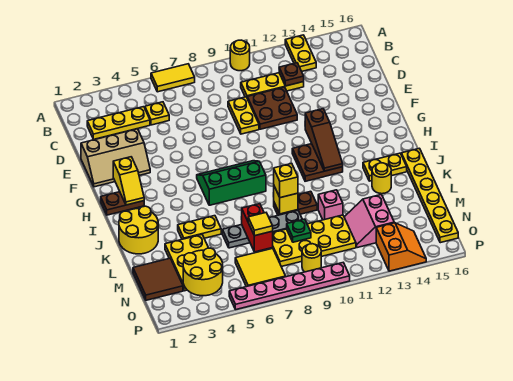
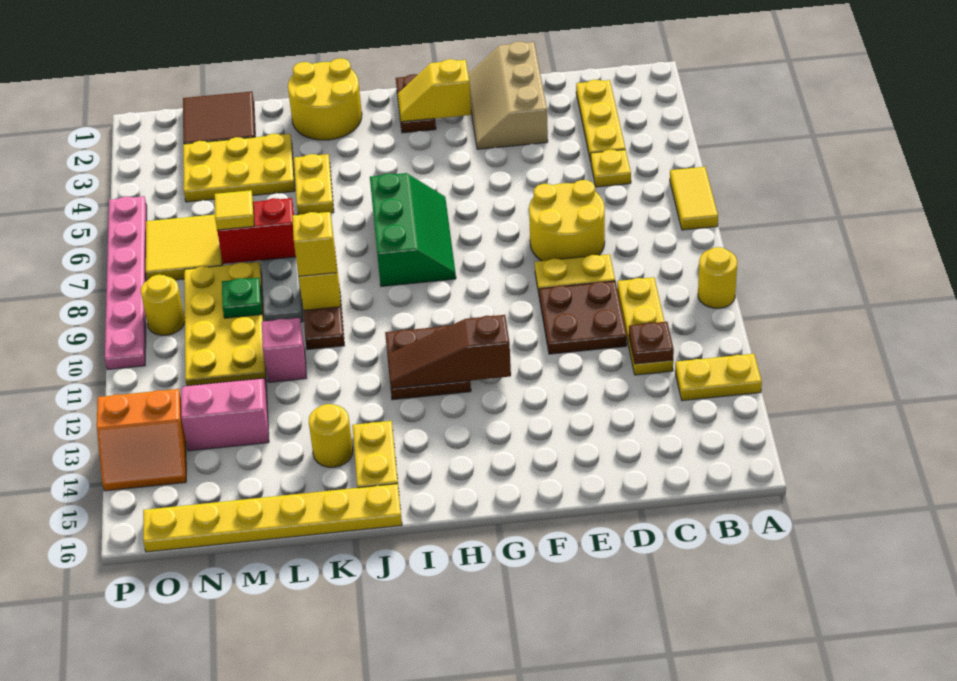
yellow round brick N3:O4 level 2 -> yellow round brick D7:E8 level 1

